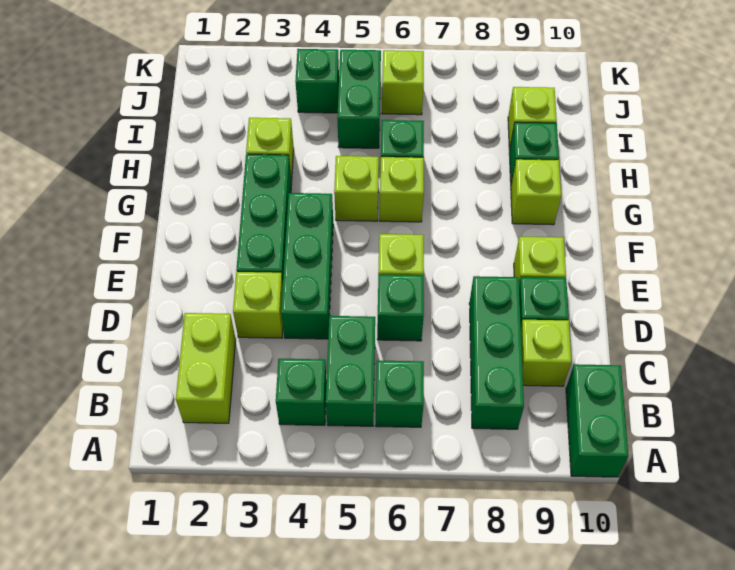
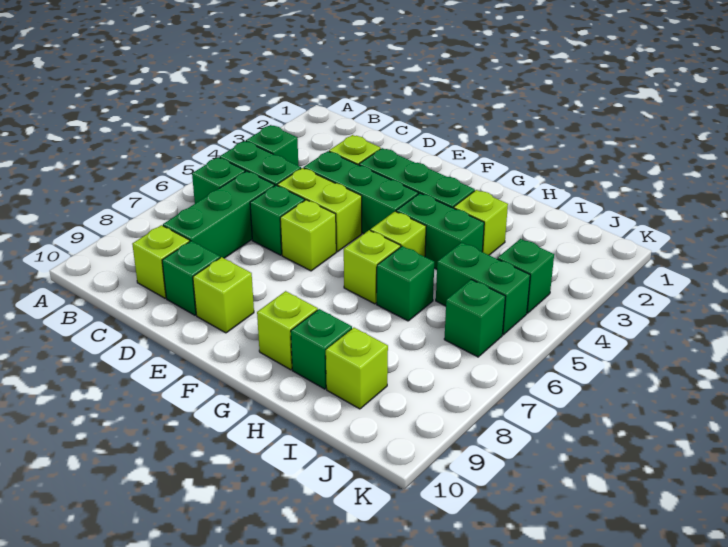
green brick A10:B10 level 1 -> green brick G4:H4 level 1
lime brick B2:C2 level 1 -> lime brick D5:E5 level 1
green brick B8:D8 level 1 -> green brick C6:C8 level 1
lime brick J6 level 1 -> green brick J6 level 1

